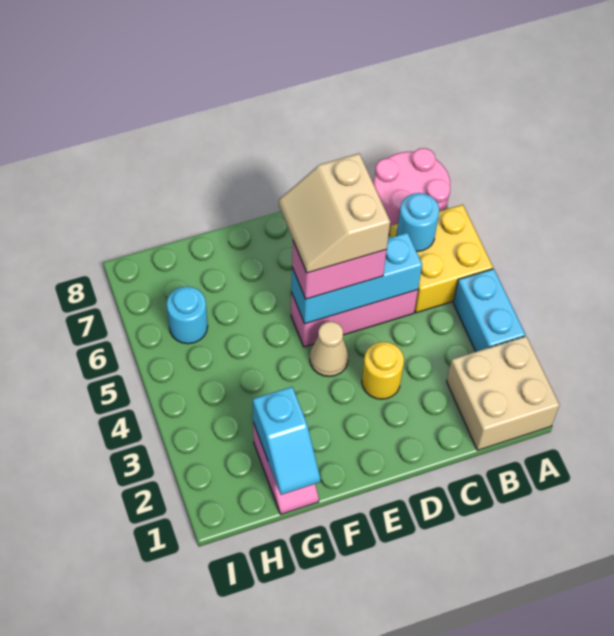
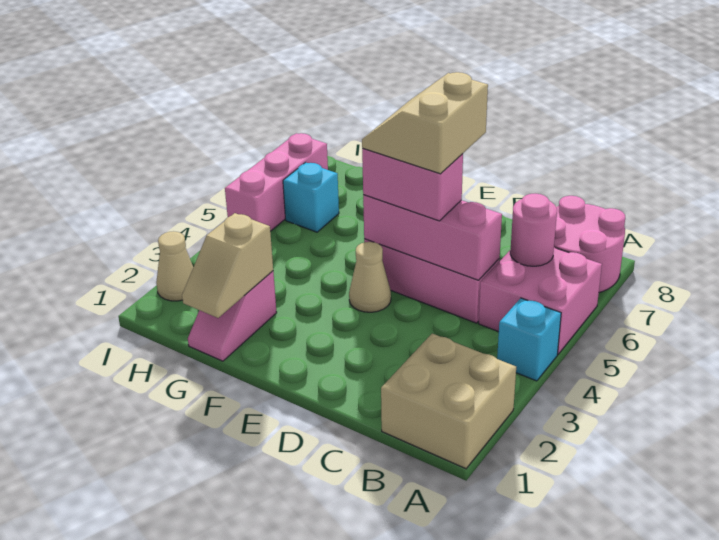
cyan brick A3:A4 level 1 -> cyan brick A4 level 1
yellow brick A5:B6 level 1 -> pink brick A5:B6 level 1
cyan round brick B6 level 2 -> pink round brick B6 level 2
cyan brick C5:E5 level 2 -> pink brick C5:E5 level 2
yellow round brick D3 level 1 -> none
cyan slope G1:G2 level 2 top 2 -> tan slope G1:G2 level 2 top 2
cyan round brick H6 level 1 -> cyan brick H6 level 1
none -> tan cone I2 level 1
none -> pink brick I5:I7 level 1

